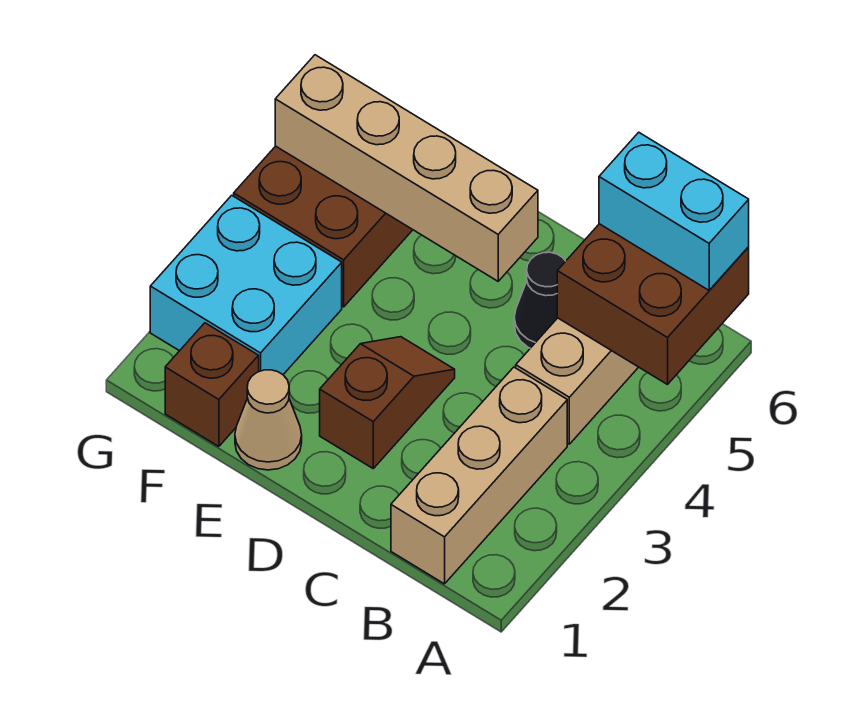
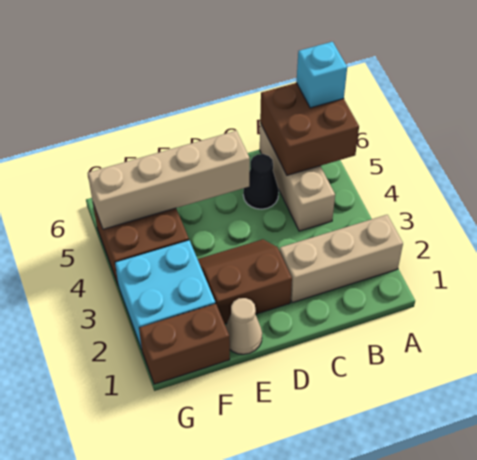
cyan brick A6:B6 level 3 -> cyan brick A6 level 3
tan brick B1:B3 level 1 -> tan brick A2:C2 level 1
brown slope D2:D3 level 1 top 2 -> brown slope D2:E3 level 1 top 2
brown brick F1 level 1 -> brown brick F1:G1 level 1

